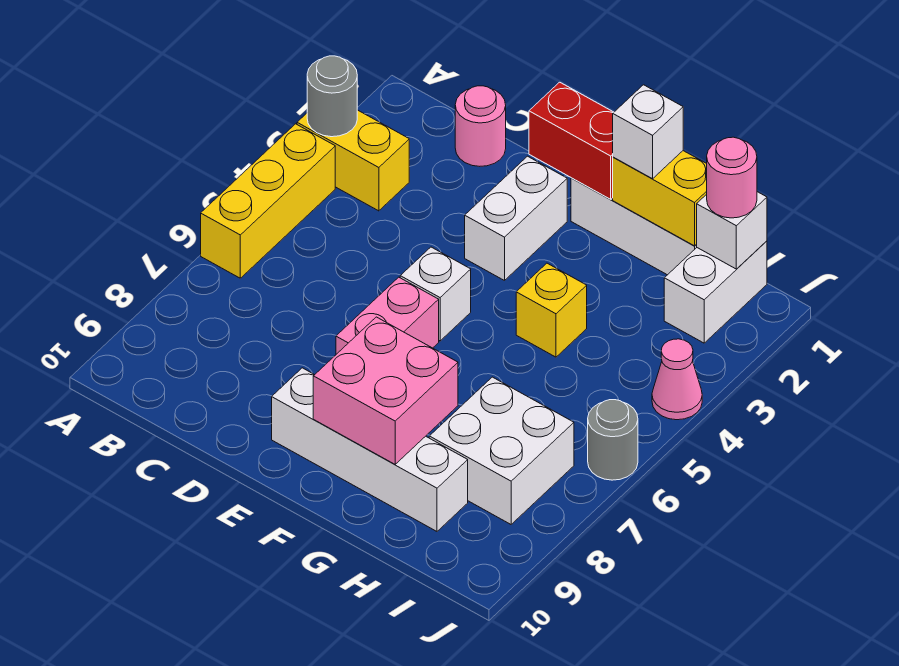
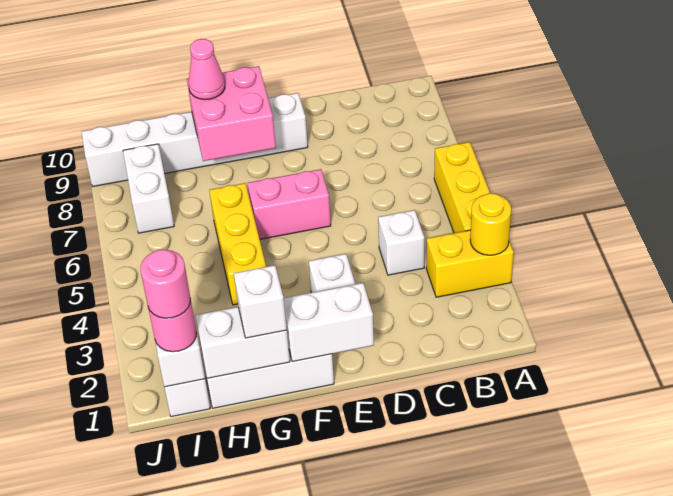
grey round brick A3 level 2 -> yellow round brick A3 level 2
pink round brick C1 level 1 -> pink round brick I1 level 4
red brick E1:F1 level 2 -> white brick E1:F1 level 2
white brick E5 level 1 -> white brick C4 level 1
pink brick E6:E7 level 1 -> pink brick E6:F6 level 1
white brick E9:H9 level 1 -> white brick E9:J9 level 1
yellow brick G1:H1 level 2 -> white brick G1:H1 level 2
yellow brick G4 level 1 -> yellow brick G4:G6 level 1
white brick H7:I8 level 1 -> white brick I7:I8 level 1
pink cone J4 level 1 -> pink cone G9 level 3
grey round brick J6 level 1 -> none

